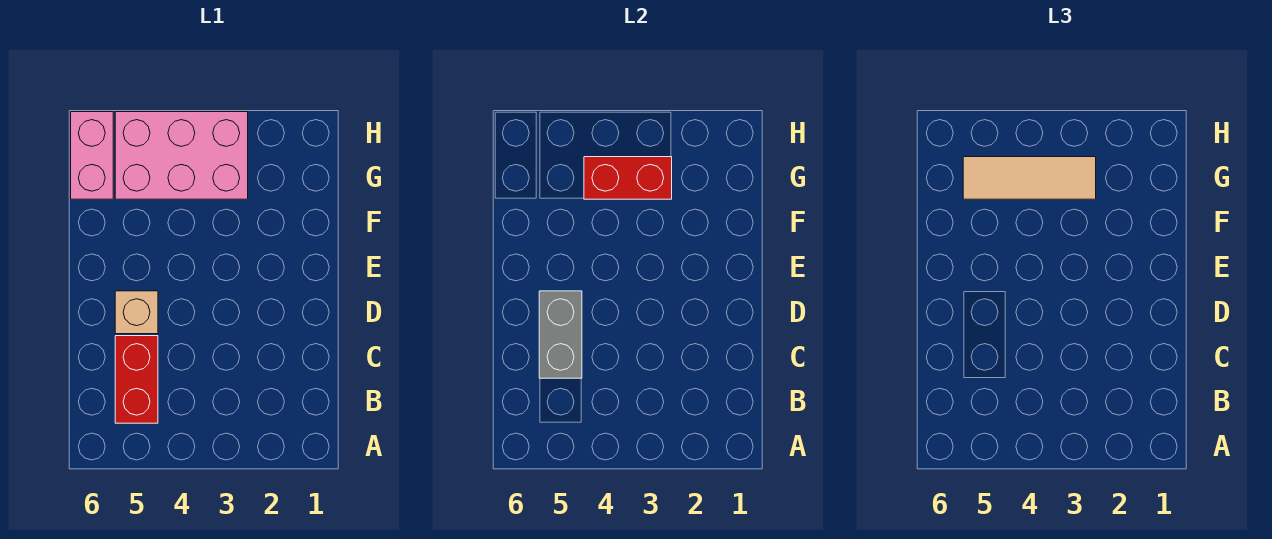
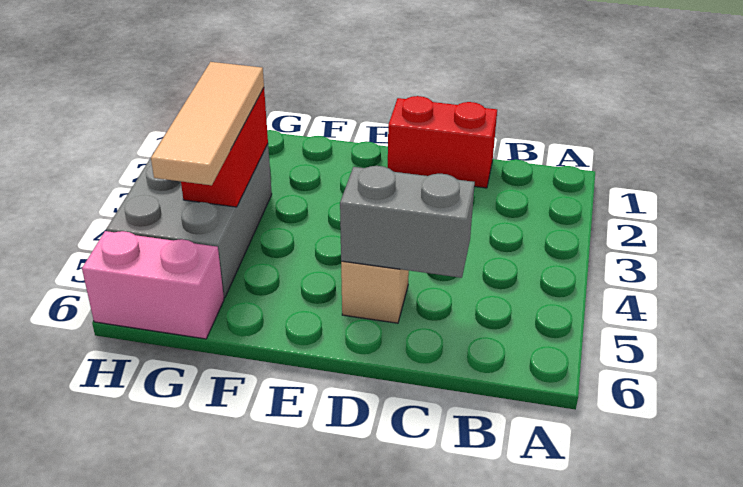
red brick B5:C5 level 1 -> red brick C1:D1 level 1
pink brick G3:H5 level 1 -> grey brick G3:H5 level 1

